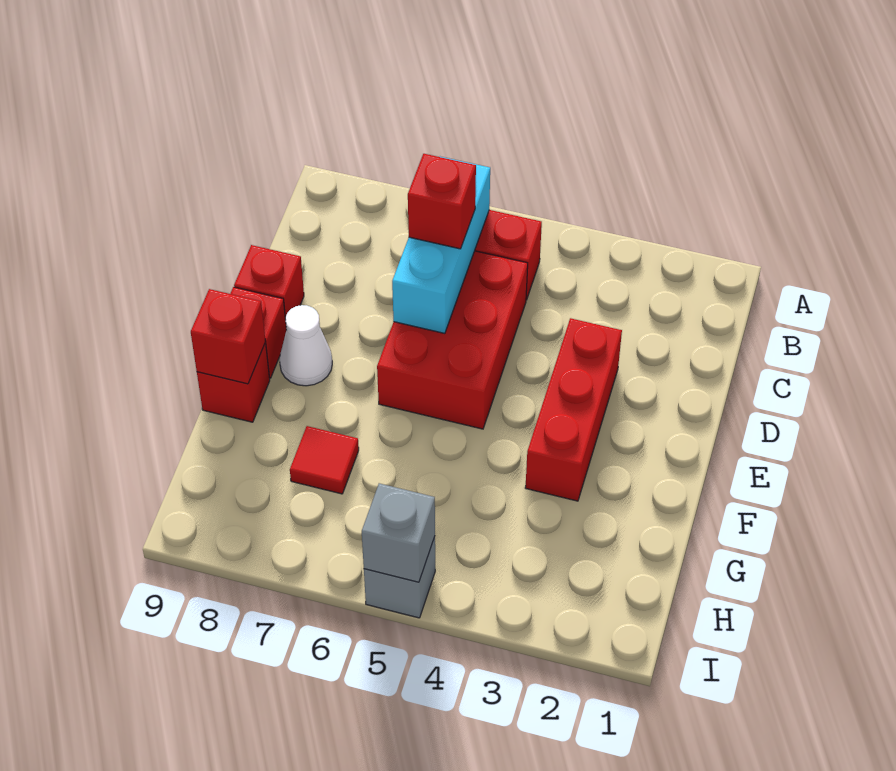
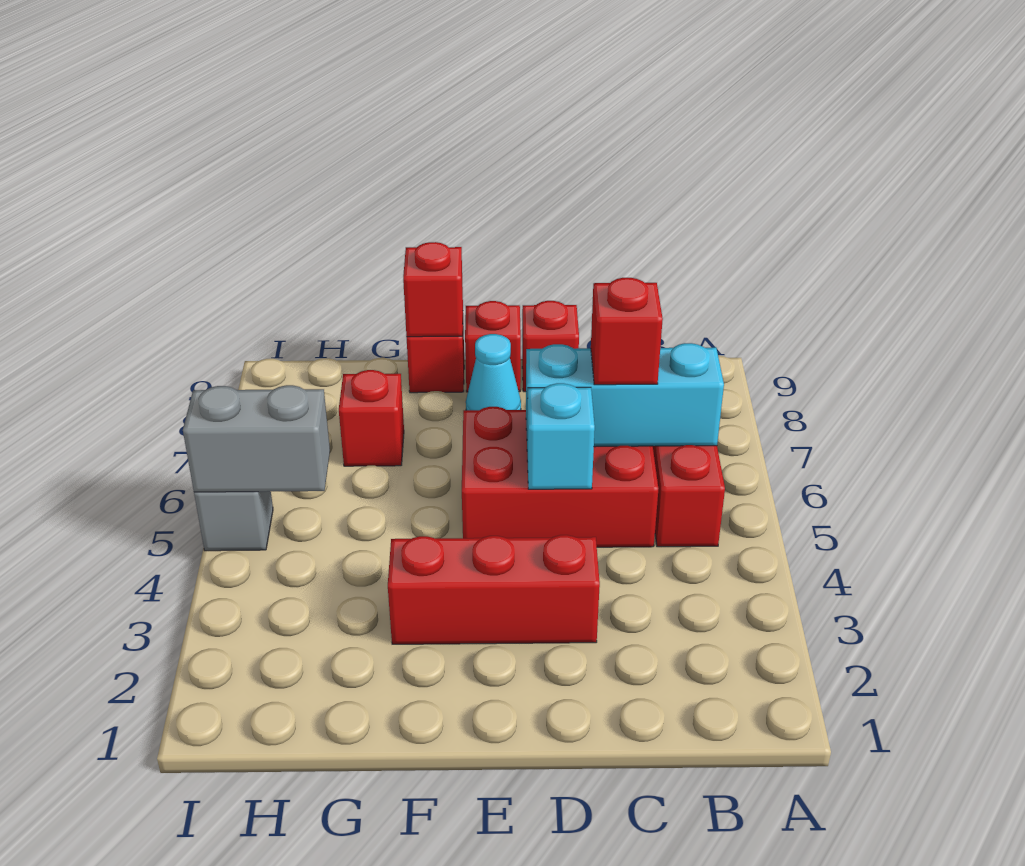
none -> cyan brick D5 level 2
white cone E8 level 1 -> cyan cone E8 level 1
red tile G7 level 1 -> red brick G7 level 1
grey brick I5 level 2 -> grey brick H5:I5 level 2

